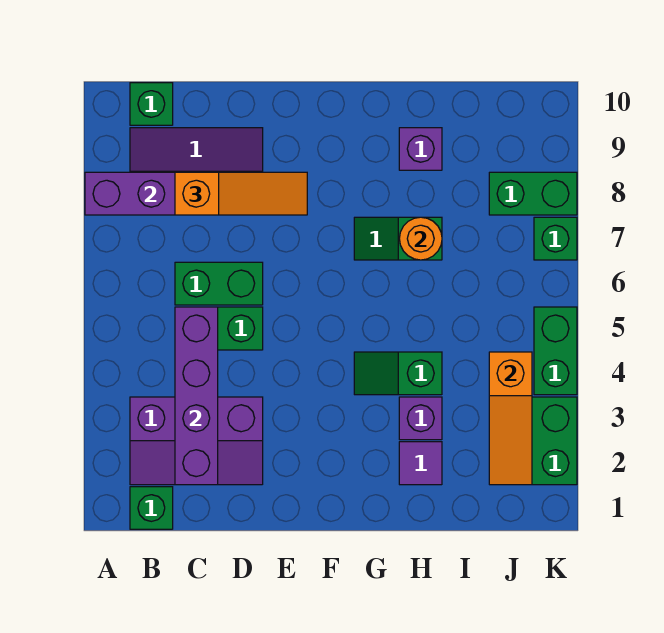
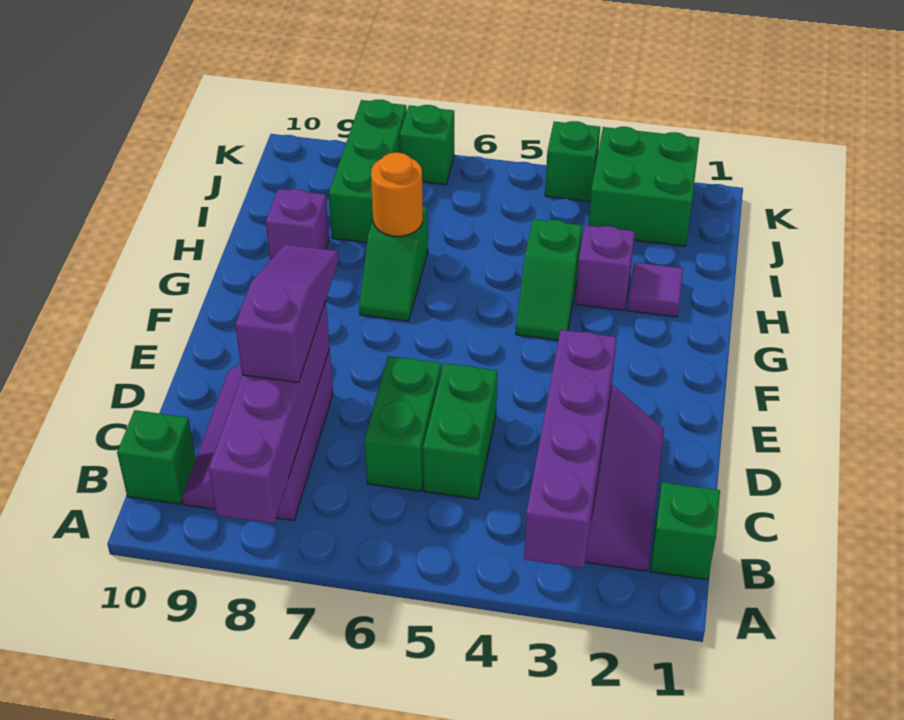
purple brick C2:C5 level 2 -> purple brick A3:D3 level 2
orange slope C8:E8 level 3 top C -> purple slope C8:E8 level 3 top C
orange slope J2:J4 level 2 top 4 -> none
green brick J8:K8 level 1 -> green brick I8:K8 level 1
green brick K4:K5 level 1 -> green brick K4 level 1

